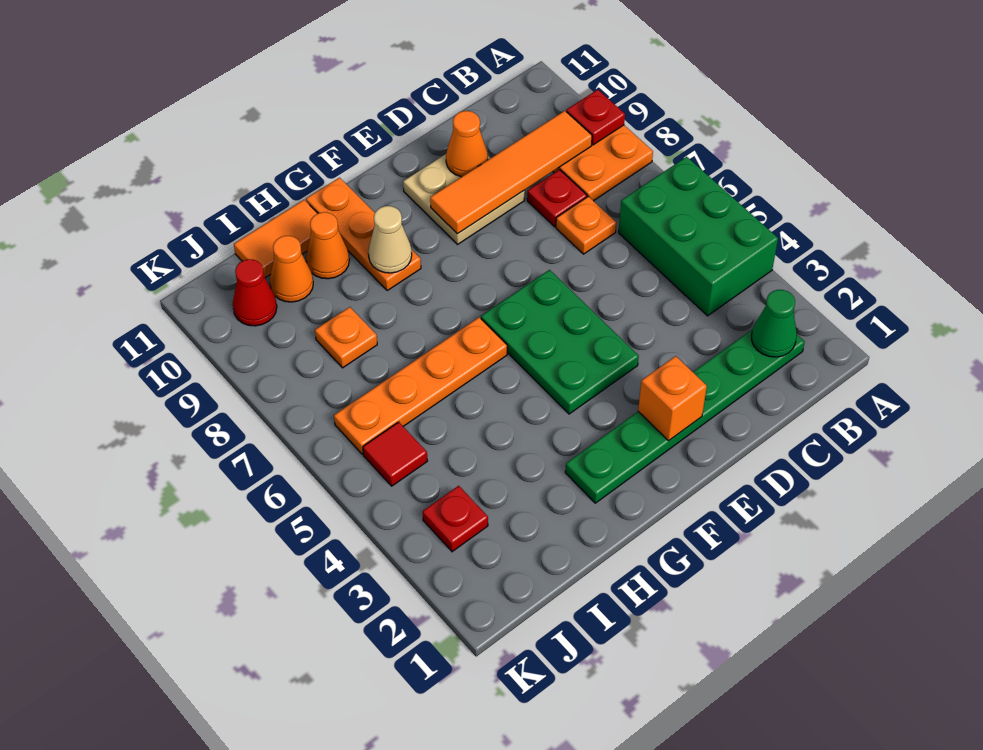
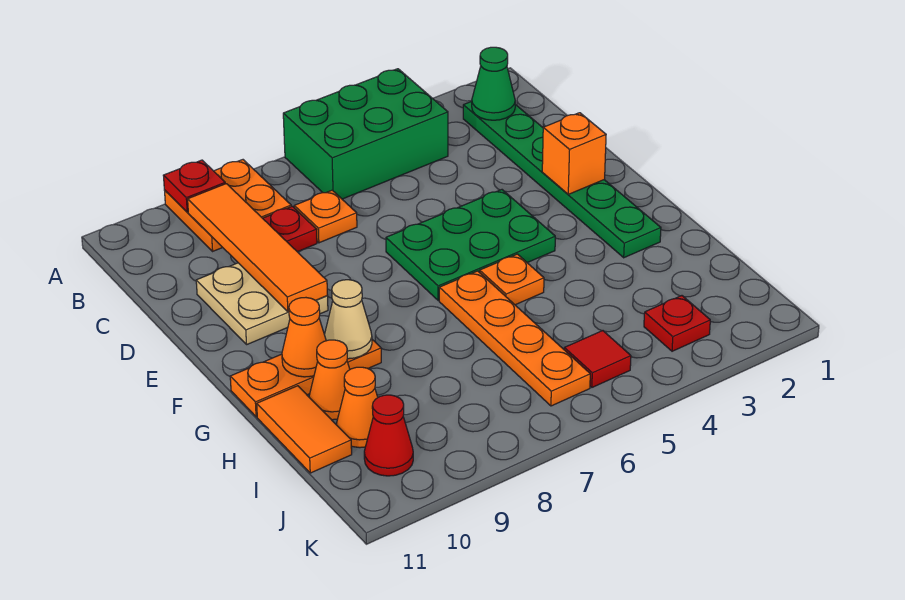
orange cone D10 level 2 -> orange cone G10 level 2
orange plate I8 level 1 -> orange plate G5 level 1

